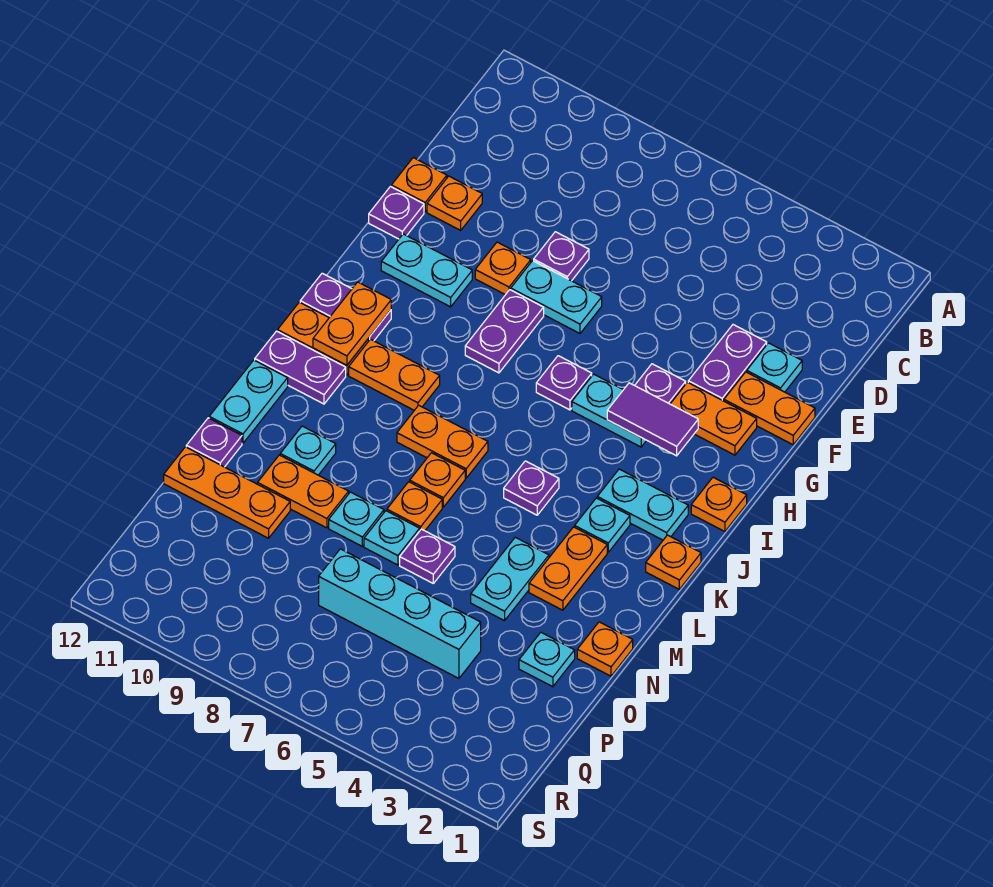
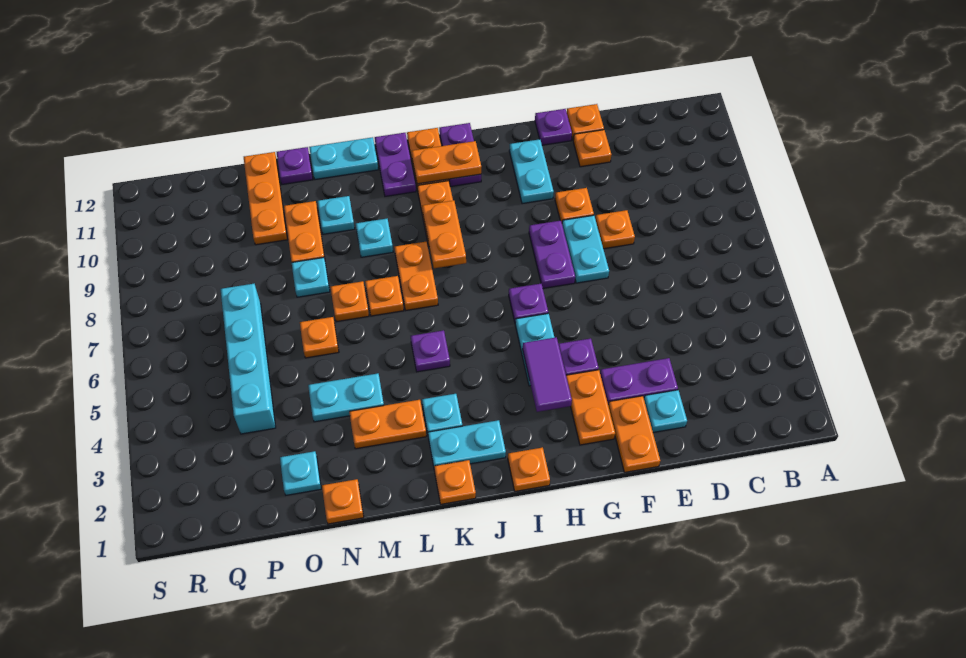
purple plate E8 level 1 -> orange plate E8 level 1
purple plate G8:H8 level 1 -> purple plate G7:G8 level 1
cyan plate J2:J3 level 1 -> cyan plate J2:K2 level 1
none -> orange plate J8:J9 level 2
purple plate N6 level 1 -> orange plate N6 level 1
cyan plate N7 level 1 -> cyan plate L9 level 1

